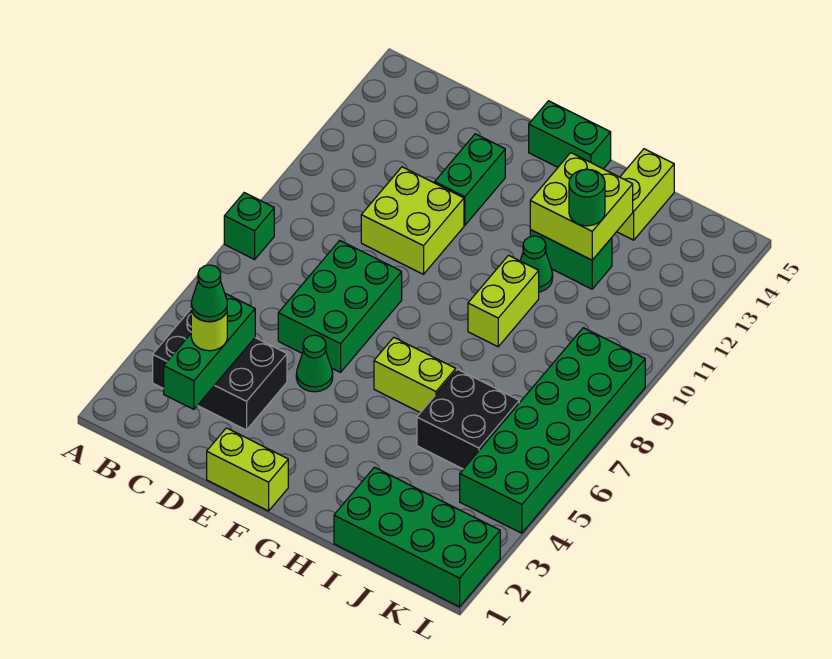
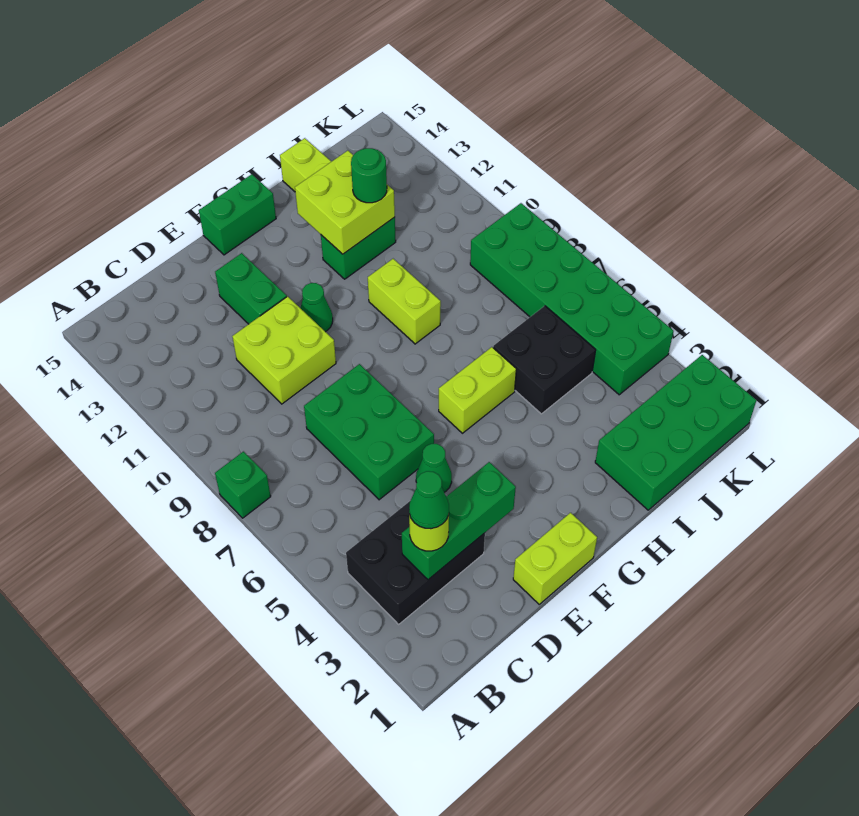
green brick C2:C4 level 2 -> green brick C3:E3 level 2
green cone H11 level 1 -> green cone F11 level 1

